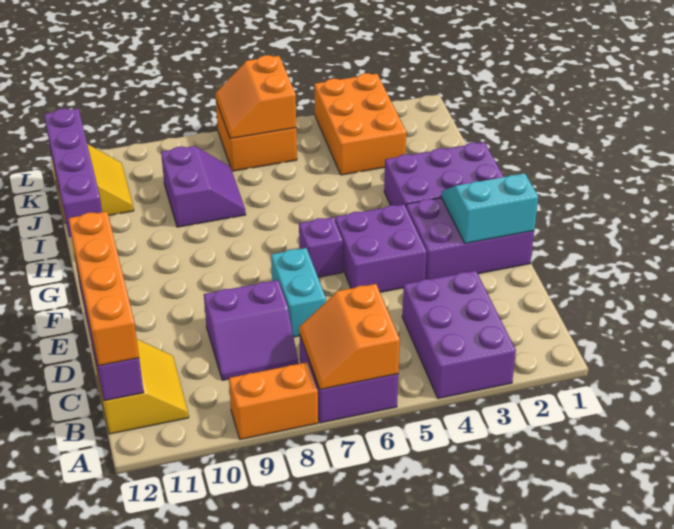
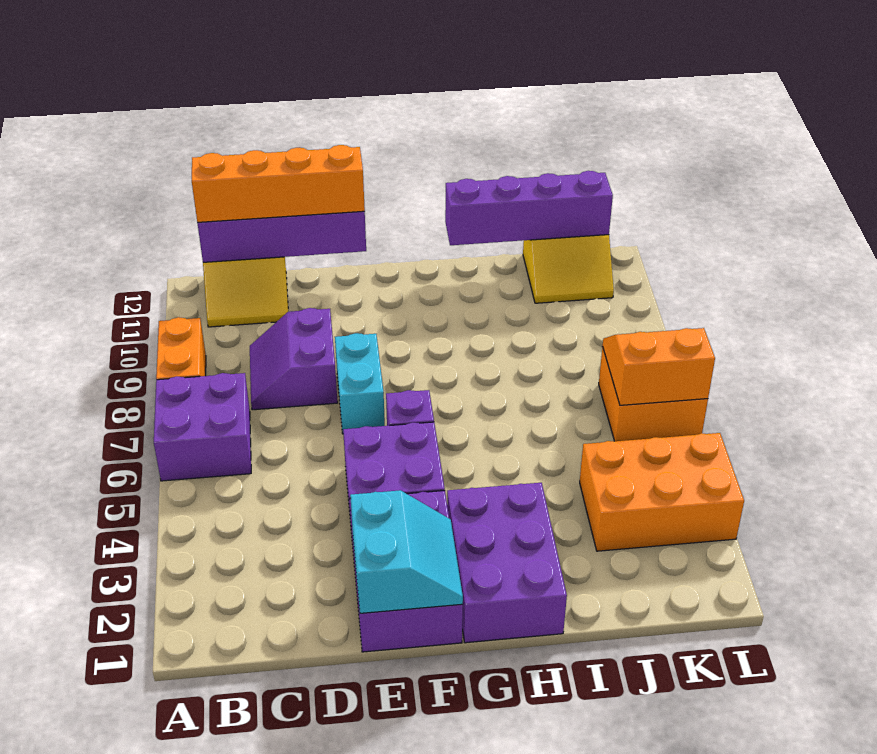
purple brick A3:C4 level 1 -> none
orange slope A6:B7 level 2 top 6 -> none
cyan brick D7:E7 level 1 -> cyan brick E7:E8 level 1
purple slope I8:J9 level 1 top 9 -> none

